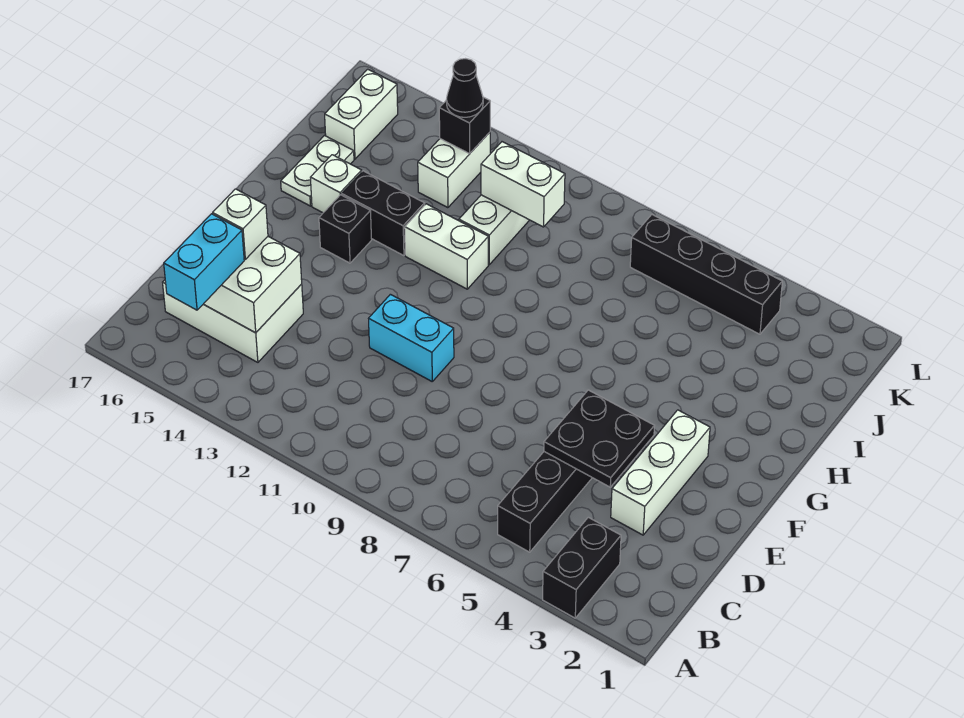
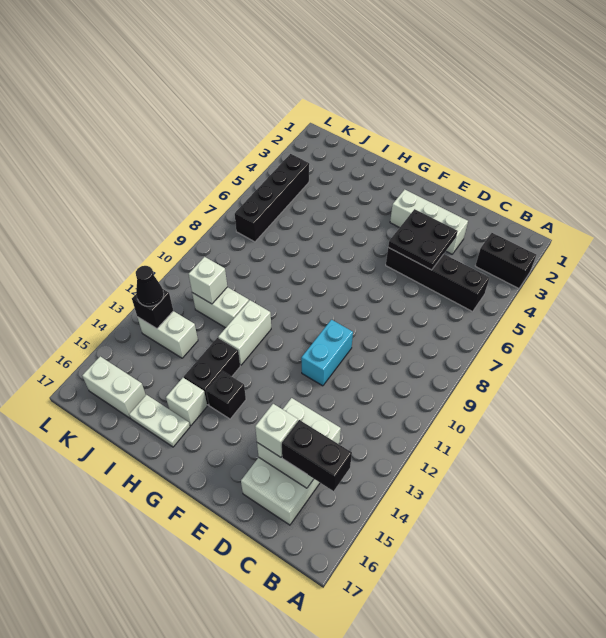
cyan brick B15:C15 level 3 -> black brick B15:C15 level 3
white brick J10:J11 level 2 -> white brick J11 level 2

